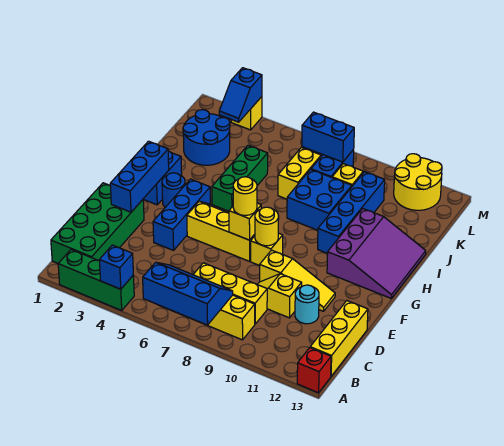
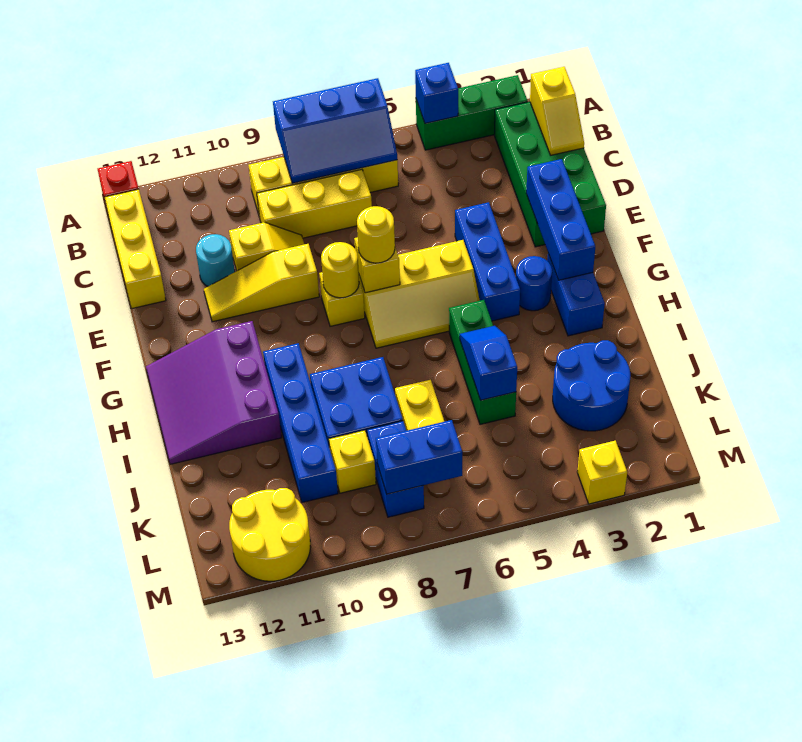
none -> yellow slope B1:C1 level 2 top B
blue slope L3:M3 level 2 top M -> blue slope I5:J5 level 2 top J

